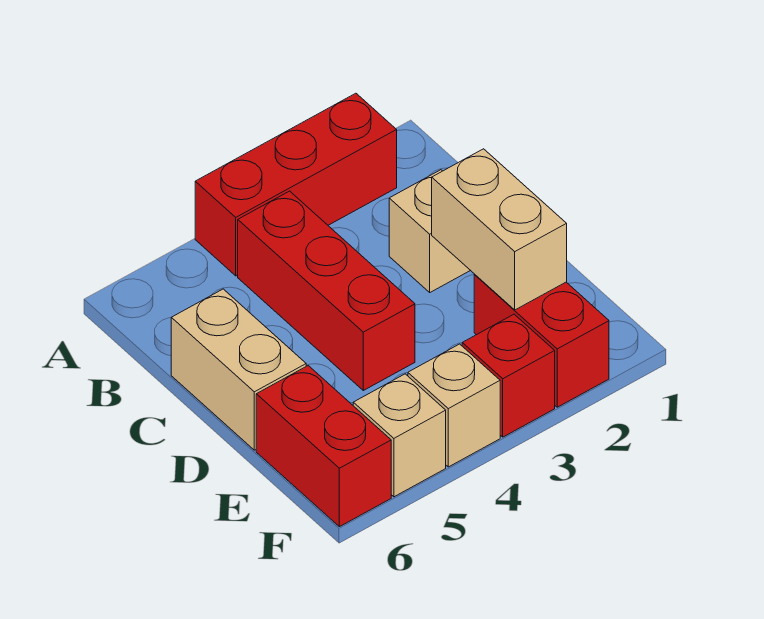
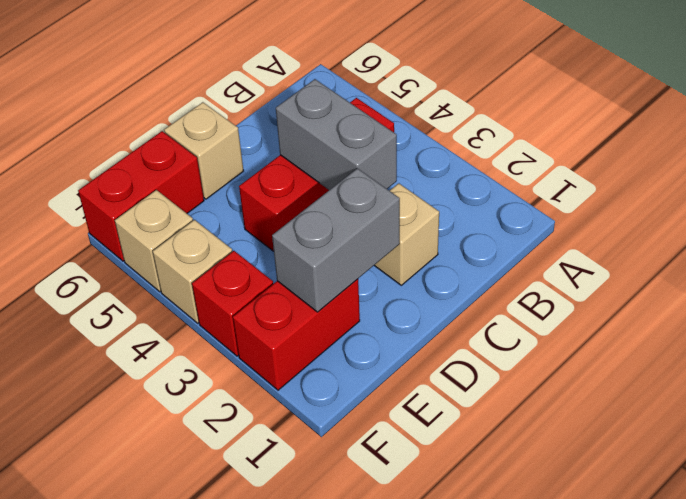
red brick A2:A4 level 1 -> none
none -> grey brick C3:C4 level 2
tan brick C6:D6 level 1 -> tan brick D6 level 1
tan brick D2:E2 level 2 -> grey brick D2:E2 level 2

